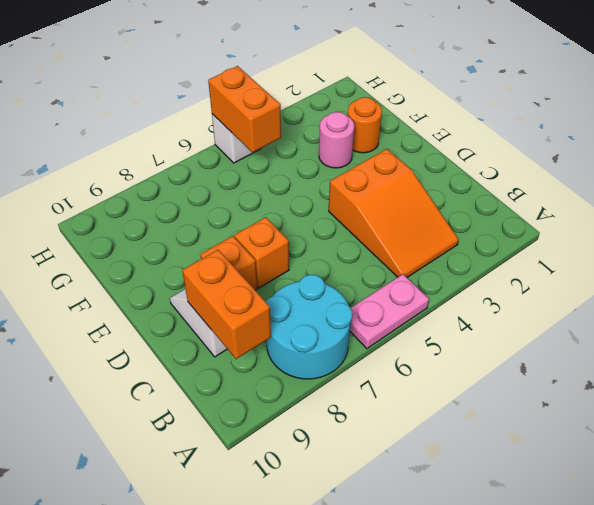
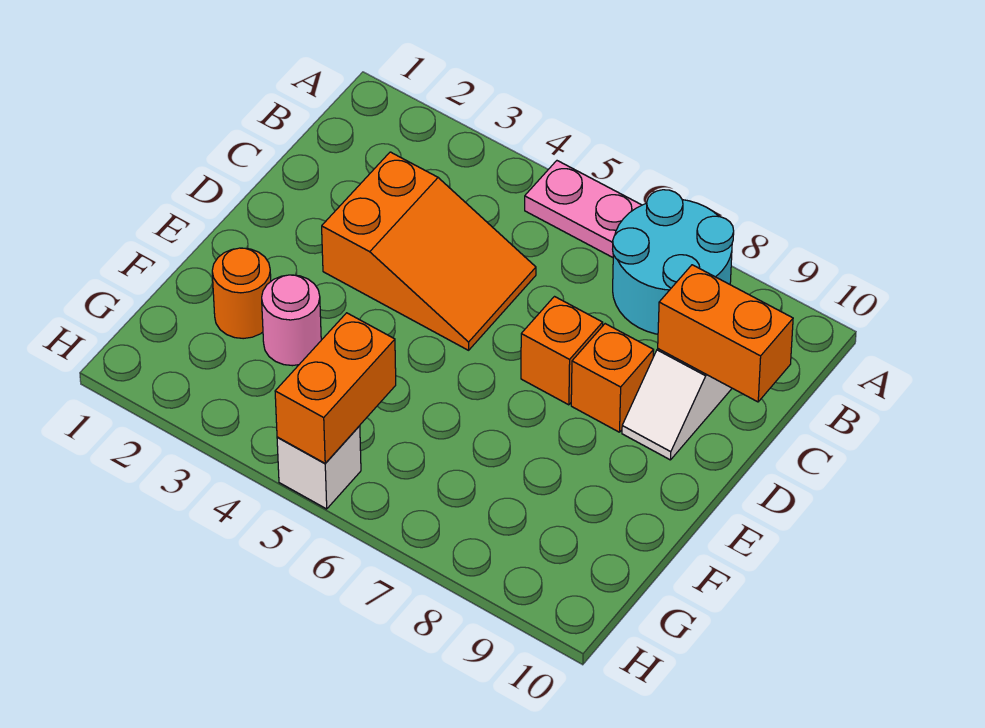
orange slope B3:D4 level 1 top D -> orange slope C3:D5 level 1 top 3
orange brick B9:C9 level 2 -> orange brick C9:C10 level 2

